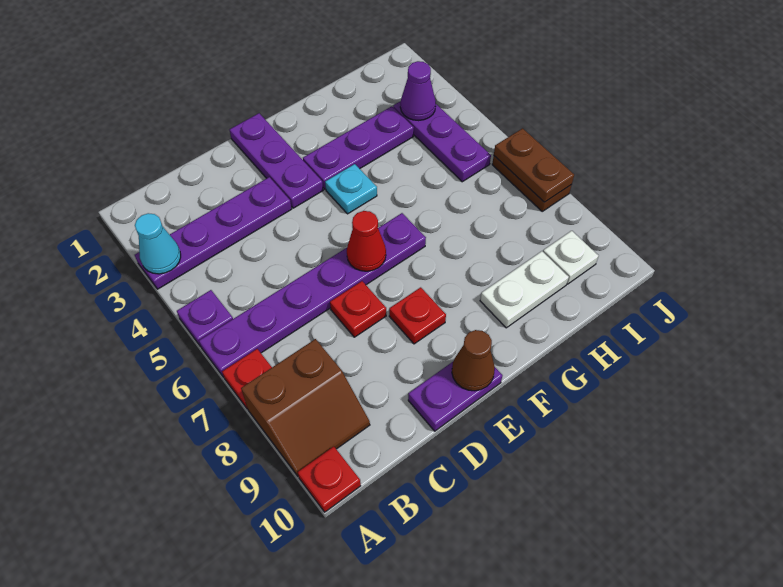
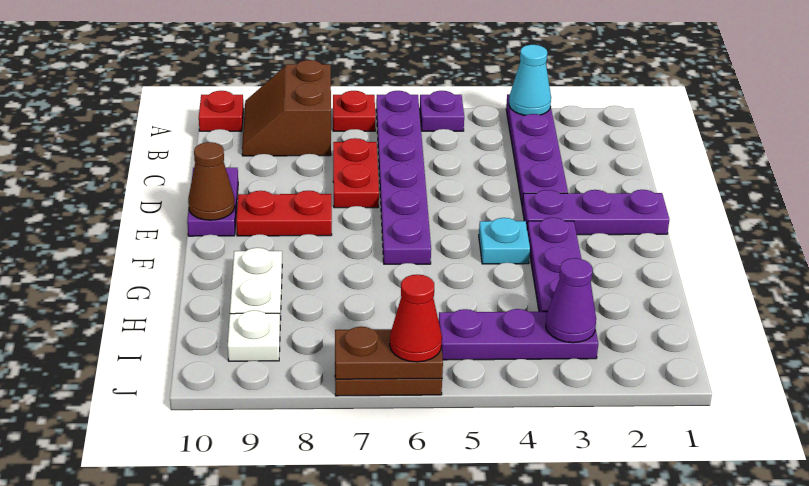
red plate D7 level 1 -> red plate C7:D7 level 1
red cone E6 level 2 -> red cone J6 level 3
red plate E8 level 1 -> red plate E8:E9 level 1

